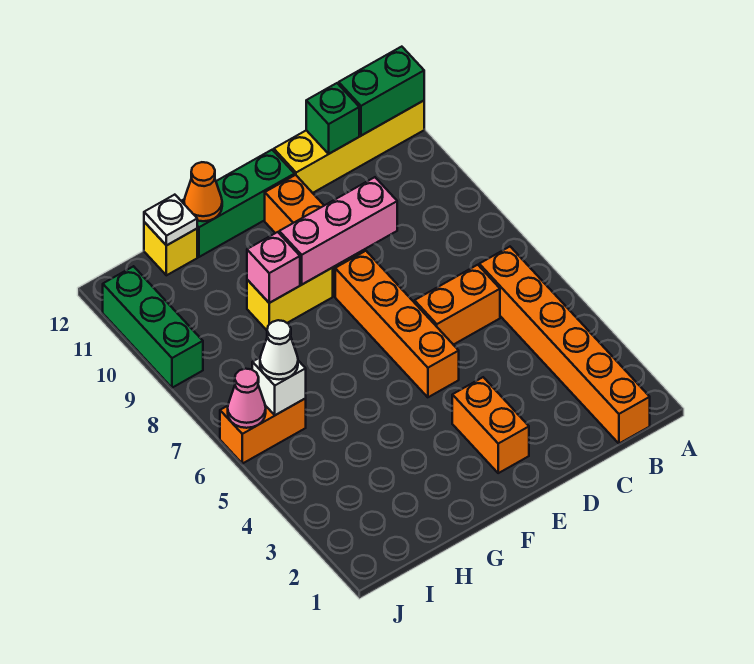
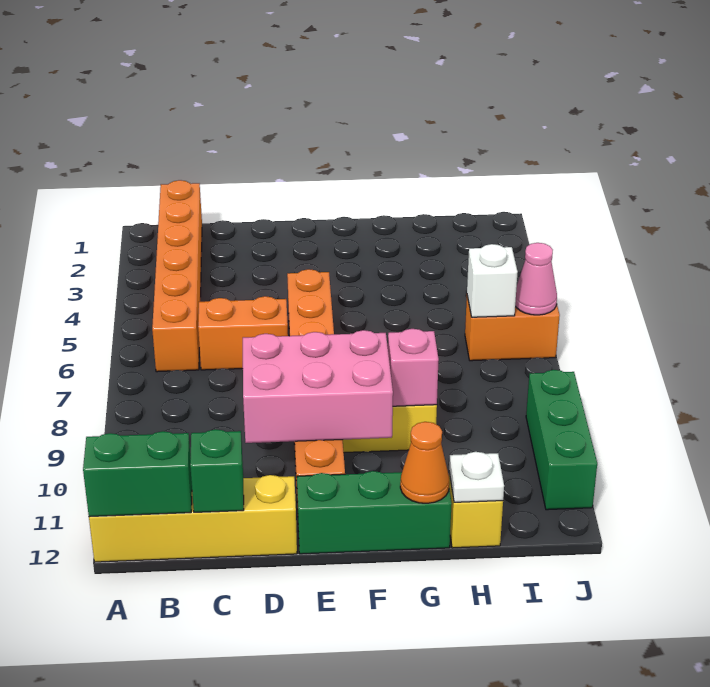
pink brick D9:F9 level 2 -> pink brick D9:F10 level 2
orange brick E2:E3 level 1 -> none
white cone I6 level 3 -> none

